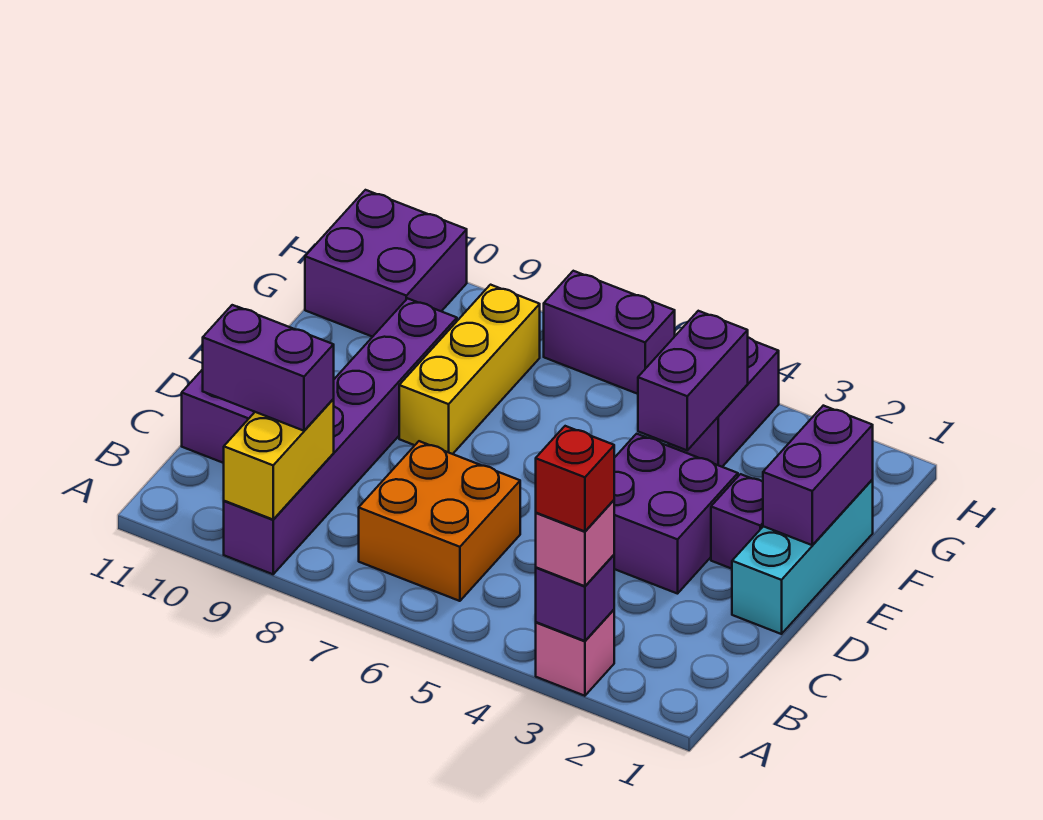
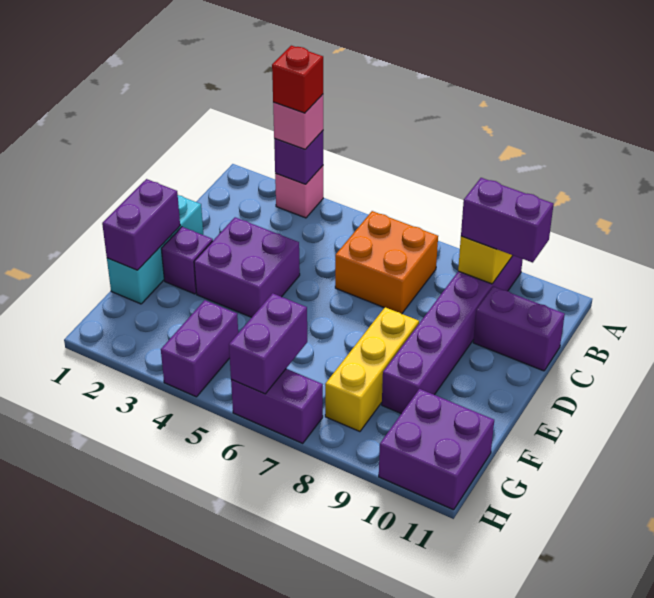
purple brick F4:G4 level 2 -> purple brick G6:H6 level 2

